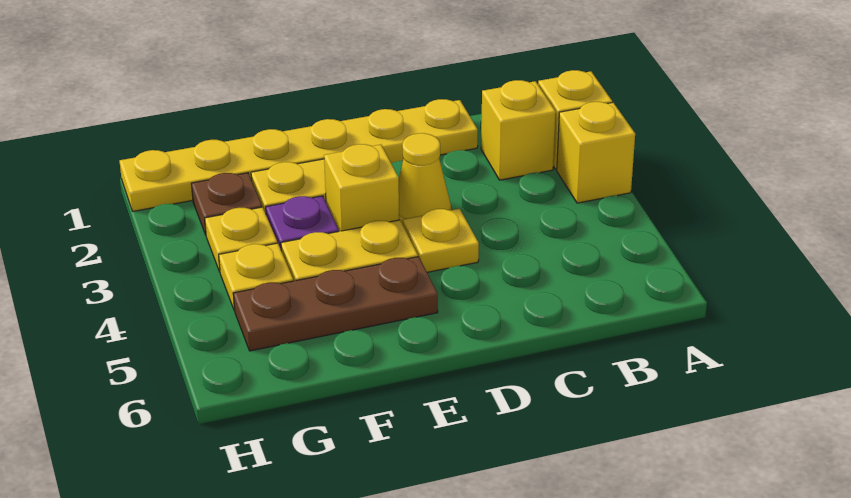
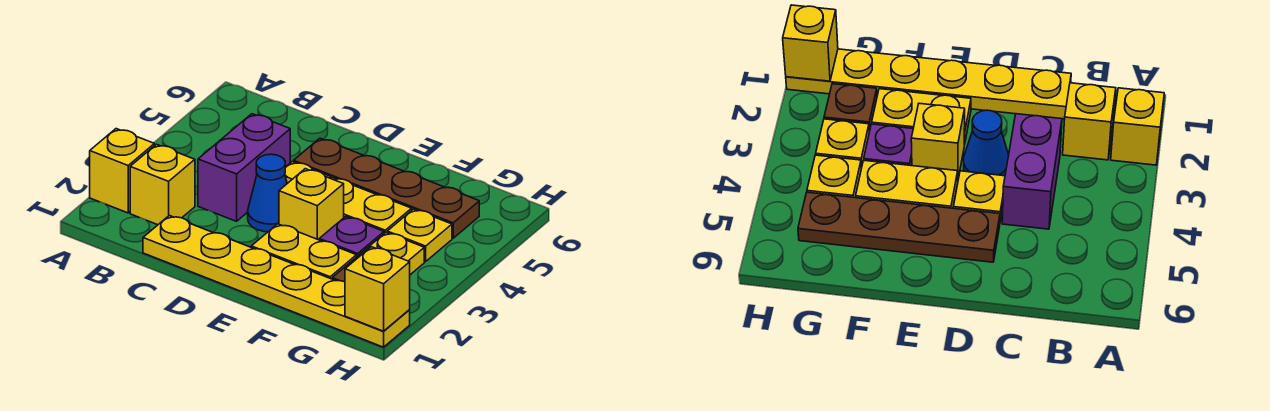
yellow brick A3 level 1 -> yellow brick H1 level 2
none -> purple brick C3:C4 level 1
yellow cone D3 level 1 -> blue cone D3 level 1
brown plate E5:G5 level 1 -> brown plate D5:G5 level 1

